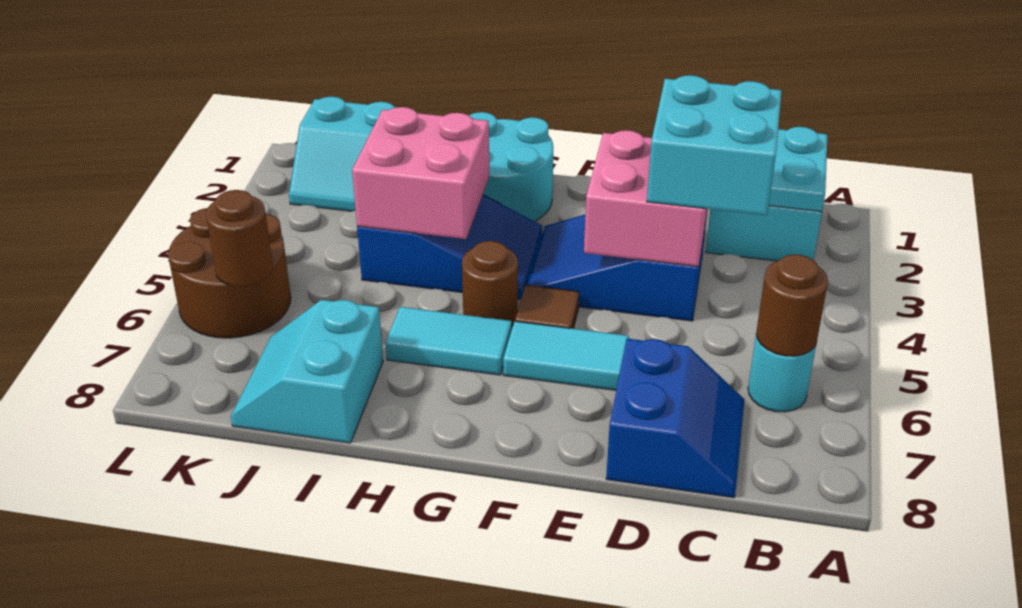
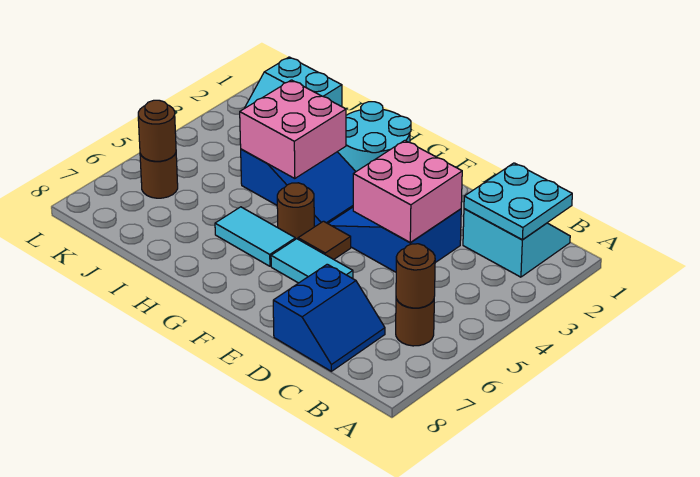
cyan round brick B6 level 1 -> brown round brick B6 level 1
cyan brick C3:D4 level 3 -> none
cyan slope I7:J8 level 1 top I -> none
brown round brick K5:L6 level 1 -> brown round brick K6 level 1

